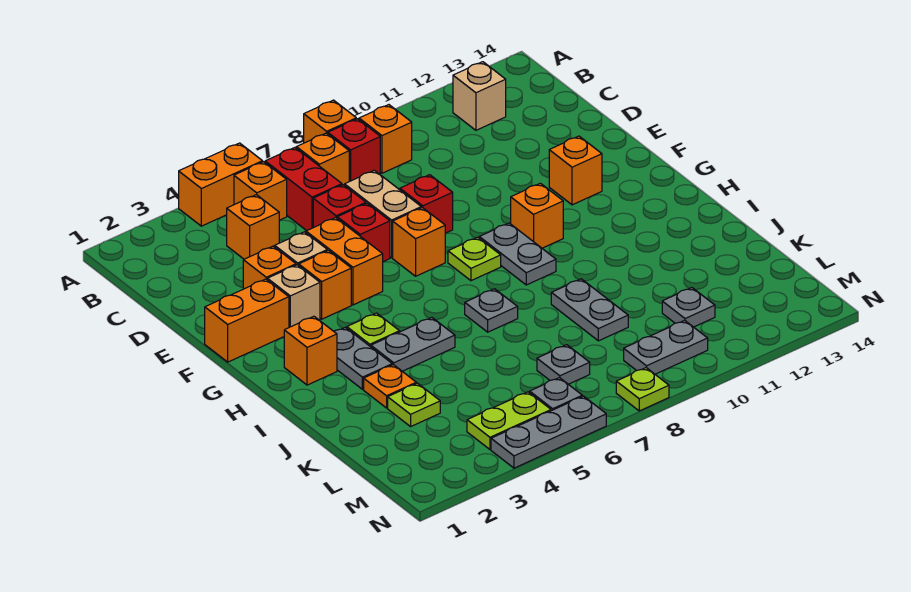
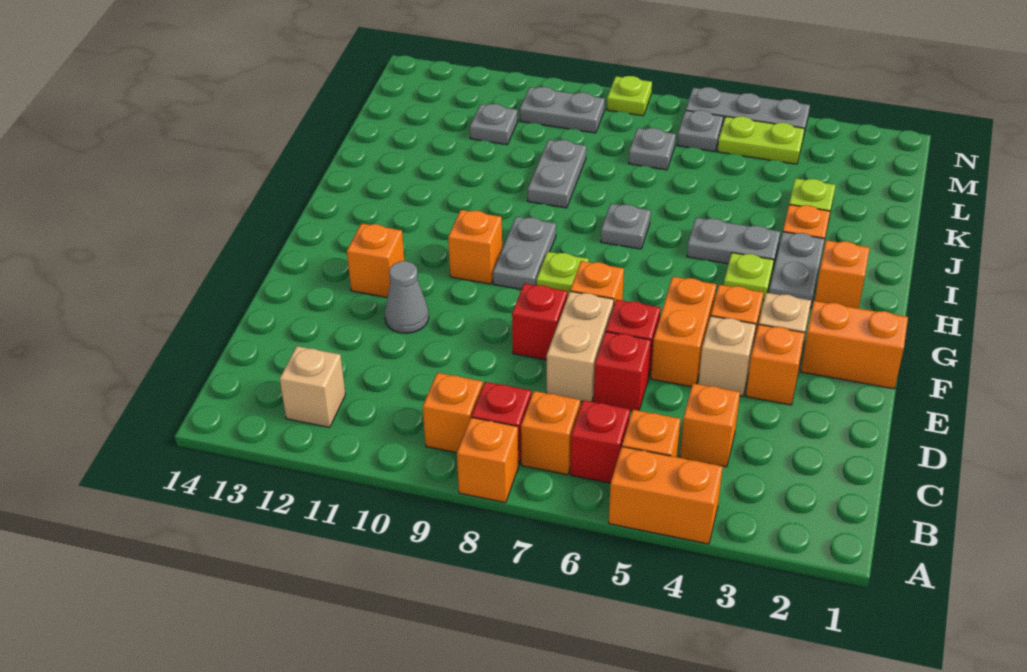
red brick B6:C6 level 1 -> red brick B6 level 1
none -> grey cone E11 level 1

